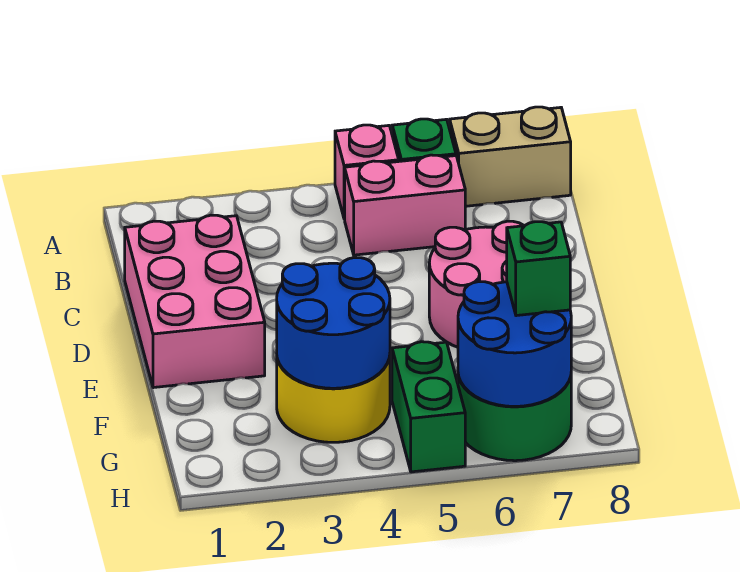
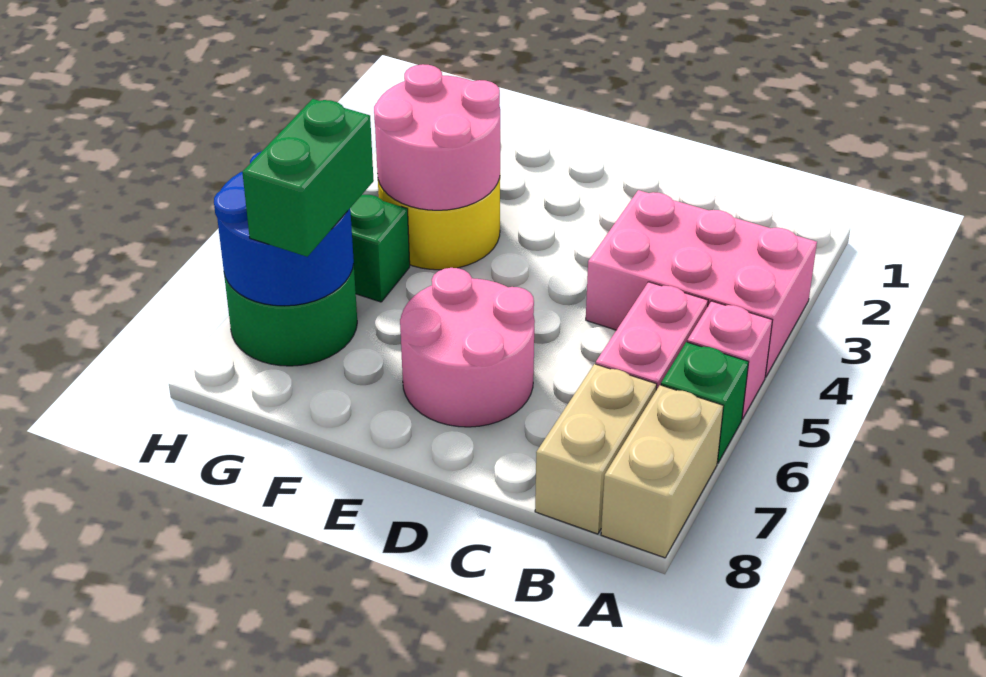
none -> tan brick B7:B8 level 1
pink brick C1:E2 level 1 -> pink brick A3:C4 level 1
blue round brick F3:G4 level 2 -> pink round brick F3:G4 level 2
green brick G7 level 3 -> green brick G6:G7 level 3

